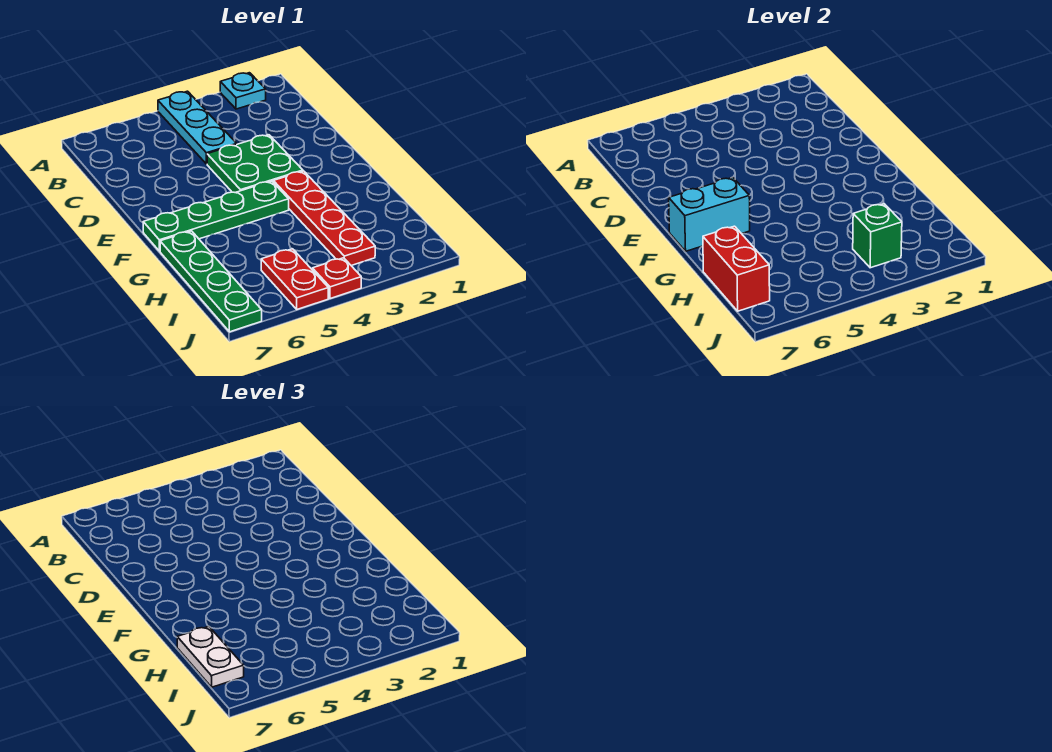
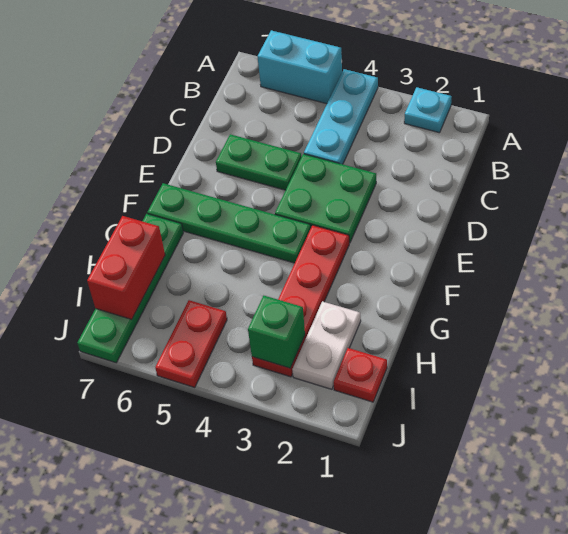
none -> green plate D5:D6 level 1
cyan brick F6:F7 level 2 -> cyan brick A5:A6 level 1
white plate H7:I7 level 3 -> white plate H2:I2 level 1
red plate J4 level 1 -> red plate I1 level 1

